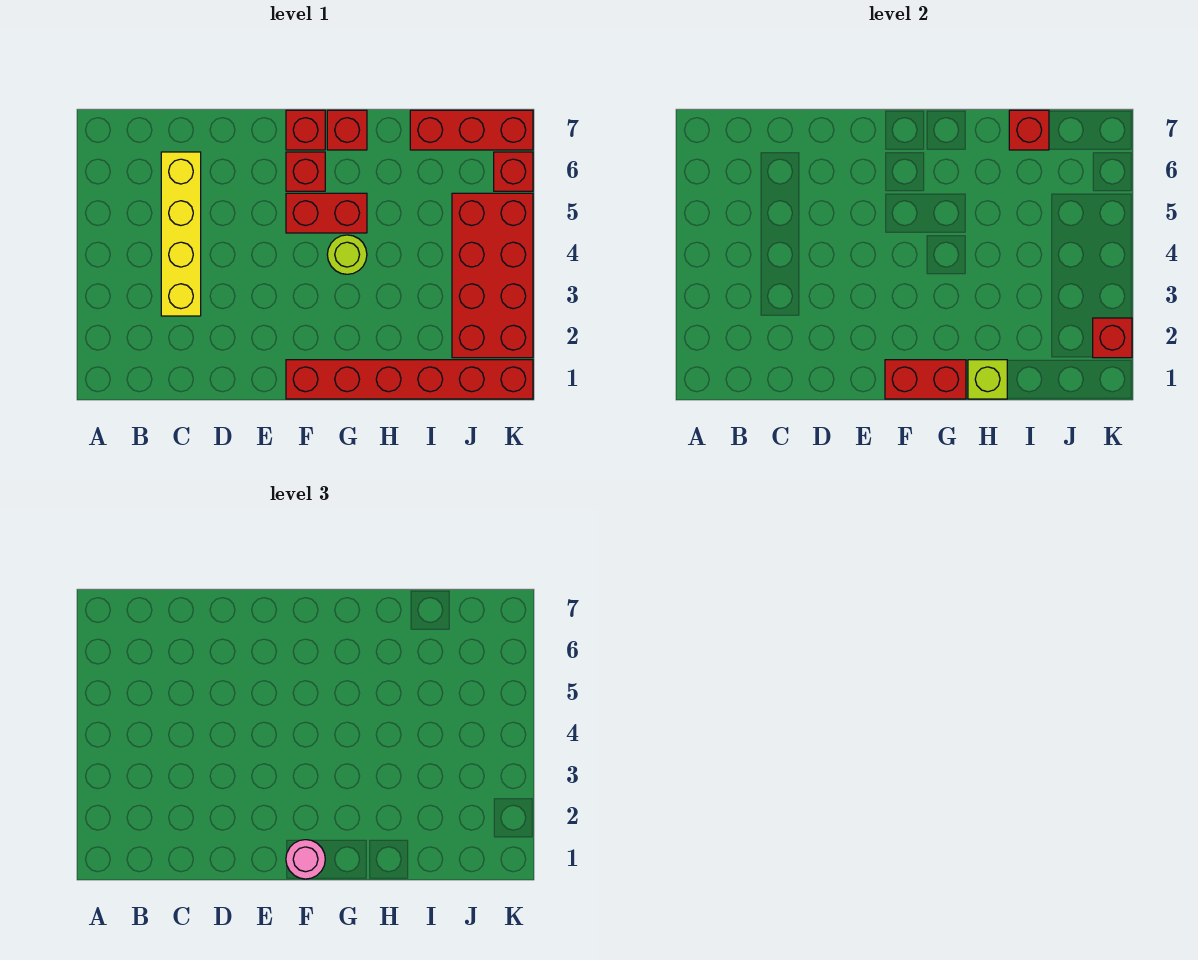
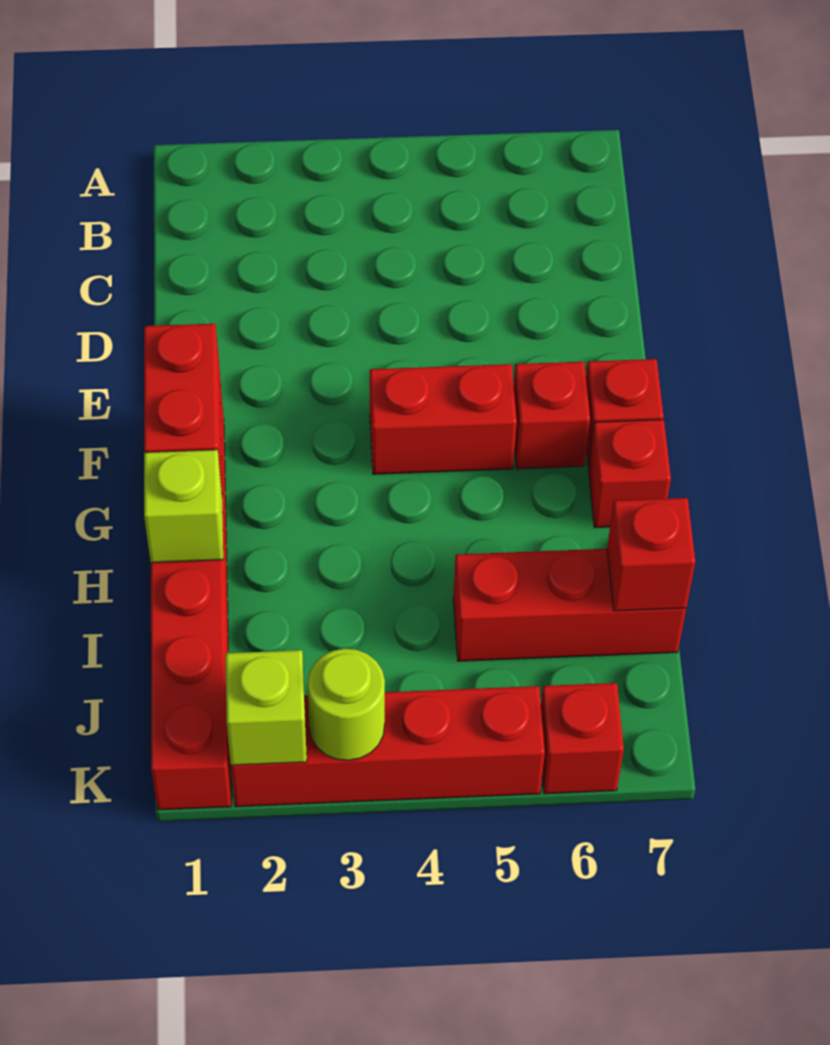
yellow brick C3:C6 level 1 -> none
pink round brick F1 level 3 -> none
red brick F5:G5 level 1 -> red brick F4:F5 level 1
lime round brick G4 level 1 -> lime round brick K3 level 2
red brick I7:K7 level 1 -> red brick I5:I7 level 1
red brick J2:K5 level 1 -> red brick K2:K5 level 1
red brick K2 level 2 -> lime brick K2 level 2

